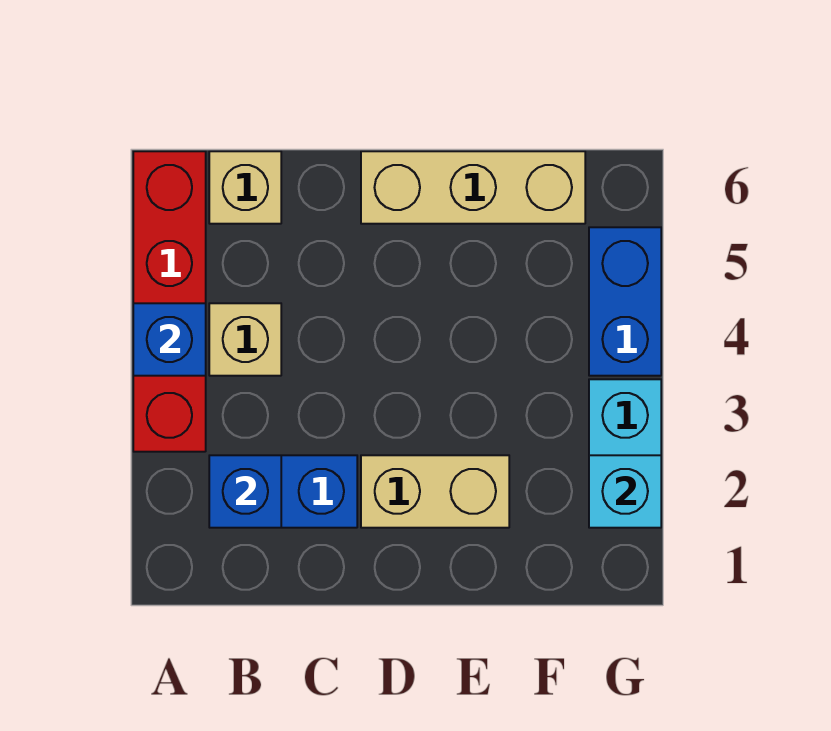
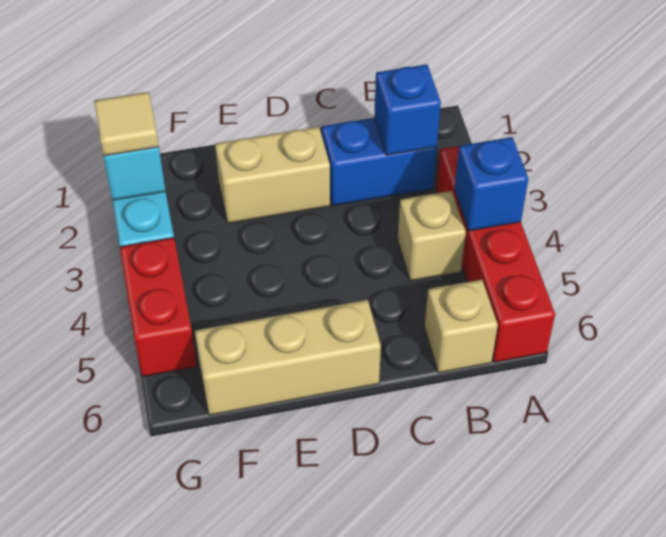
none -> tan tile G2 level 3
blue brick G4:G5 level 1 -> red brick G4:G5 level 1

